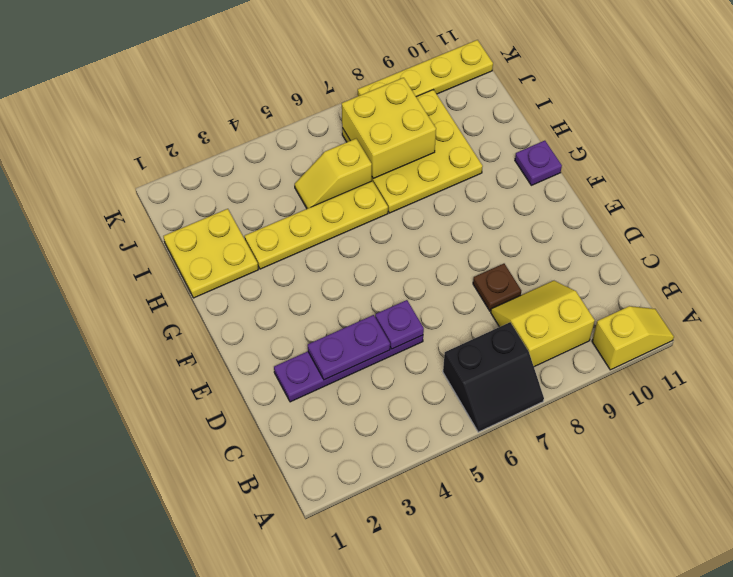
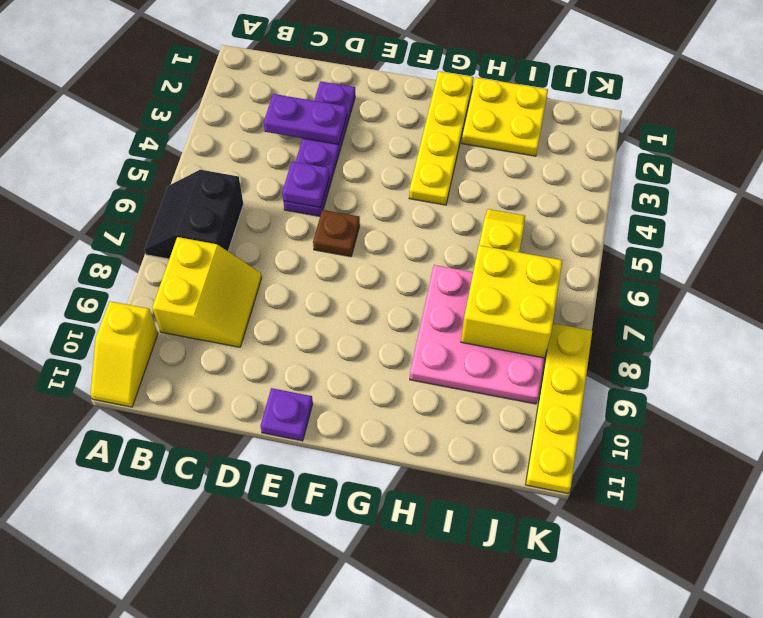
purple plate D3:D4 level 2 -> purple plate C3:D3 level 2
brown plate D8 level 1 -> brown plate E6 level 1
purple plate G11 level 1 -> purple plate E11 level 1
yellow plate H3:H6 level 1 -> yellow plate G1:G4 level 1
yellow plate H7:J9 level 1 -> pink plate H7:J9 level 1

